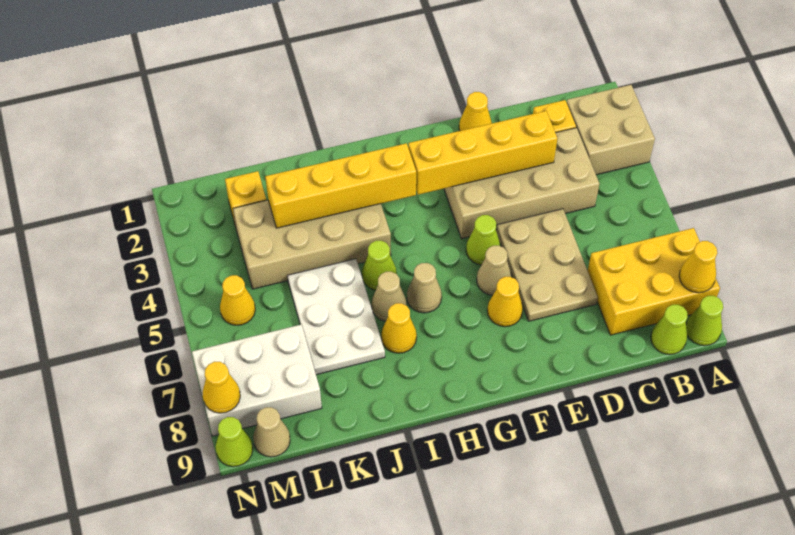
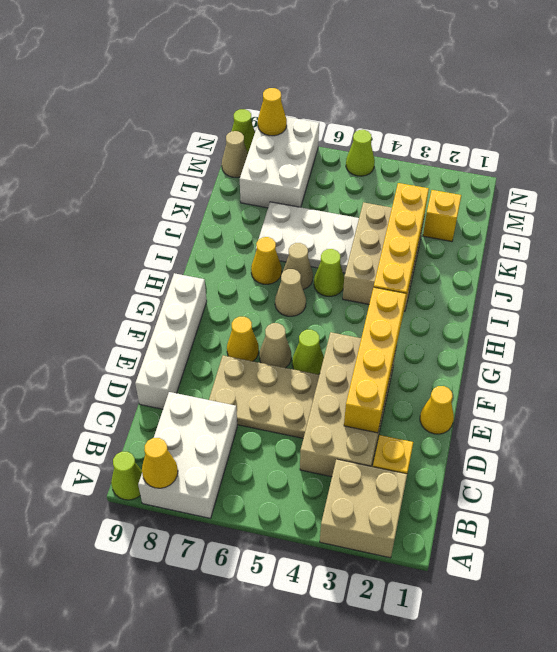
yellow brick A7:C8 level 1 -> white brick A7:C8 level 1
lime cone B9 level 1 -> lime cone N5 level 1
none -> white brick D9:G9 level 1
tan brick I3:L4 level 1 -> tan brick I3:K4 level 1
yellow cone M5 level 1 -> none

